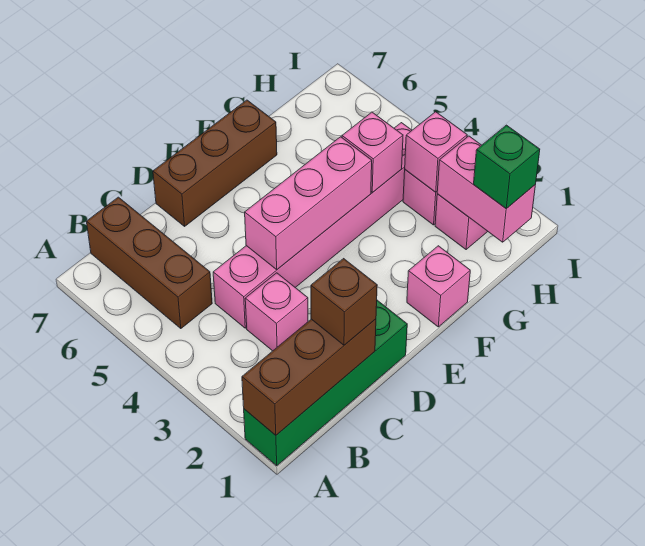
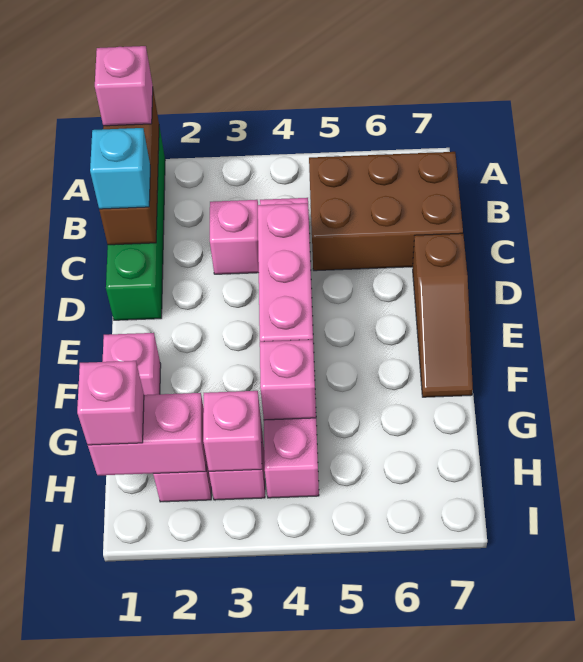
none -> pink brick A1 level 3
brown brick B5:B7 level 1 -> brown brick B5:C7 level 1
brown brick C1 level 3 -> cyan brick C1 level 3
brown brick D7:F7 level 1 -> brown slope D7:F7 level 1 top D
green brick H1 level 3 -> pink brick H1 level 3

